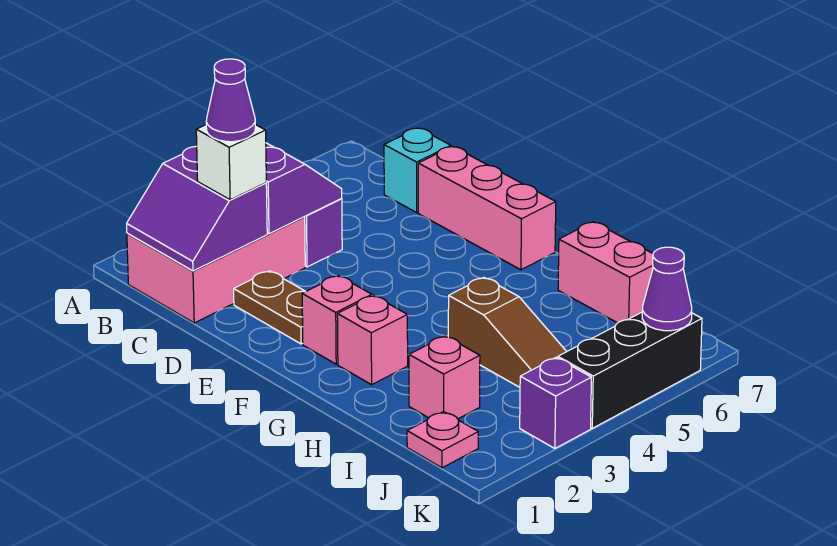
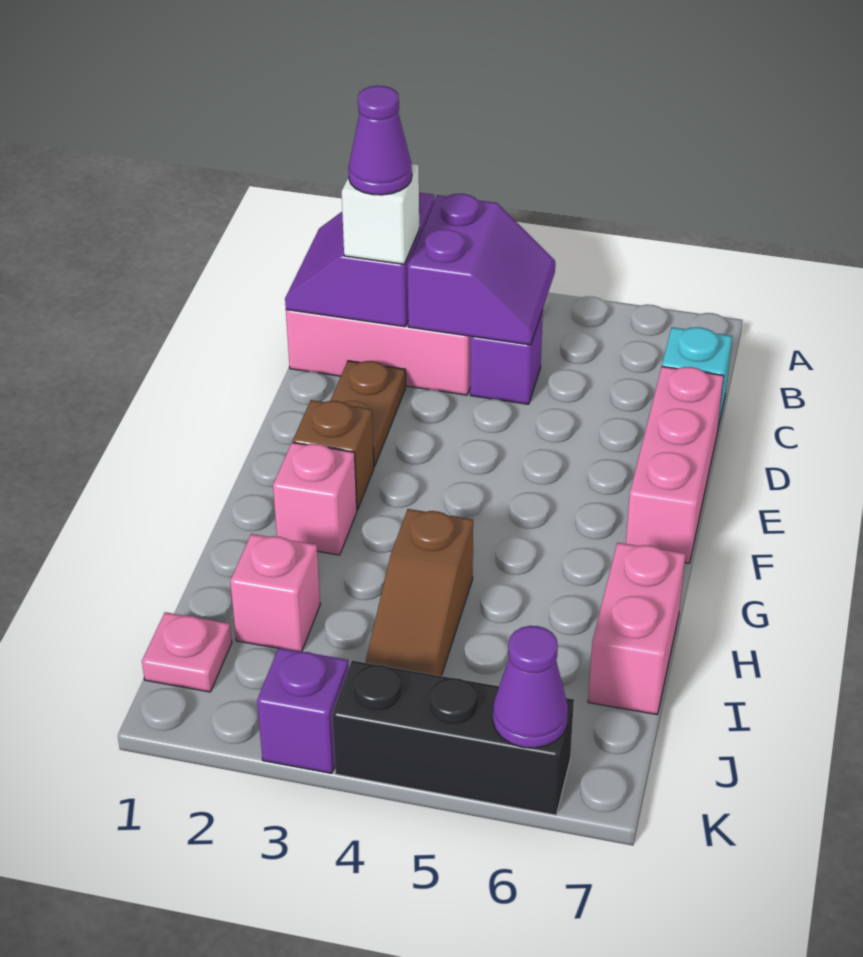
pink brick F2 level 1 -> brown brick F2 level 1

